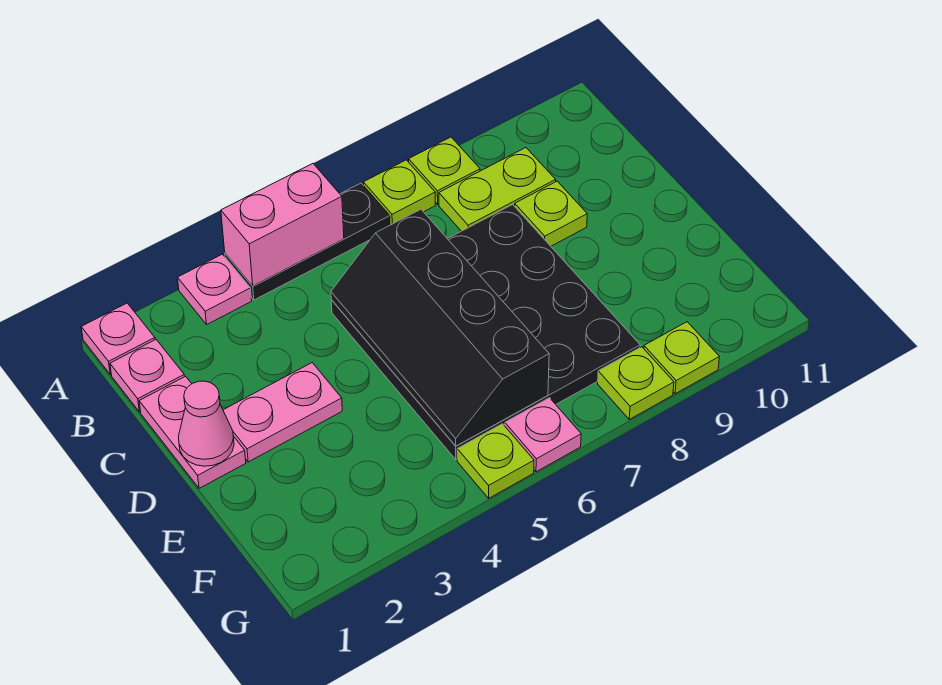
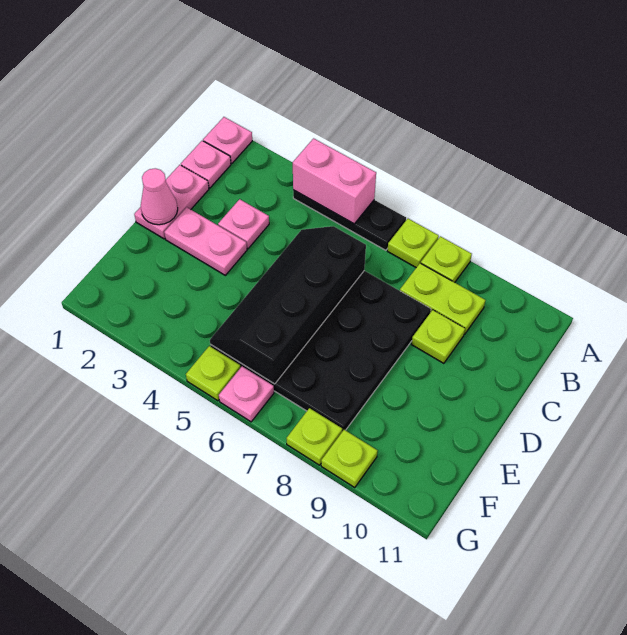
pink plate A3 level 1 -> pink plate C3 level 1

